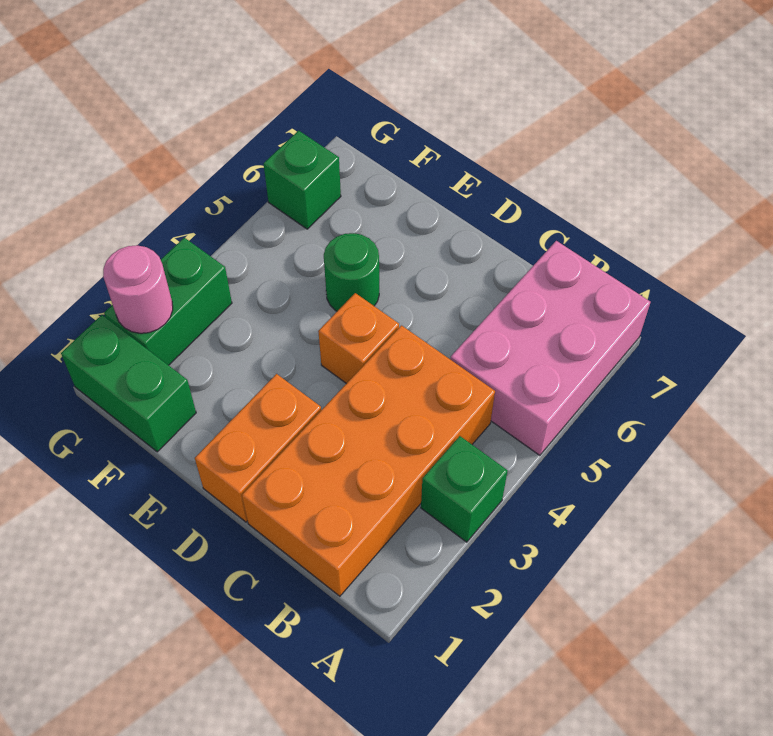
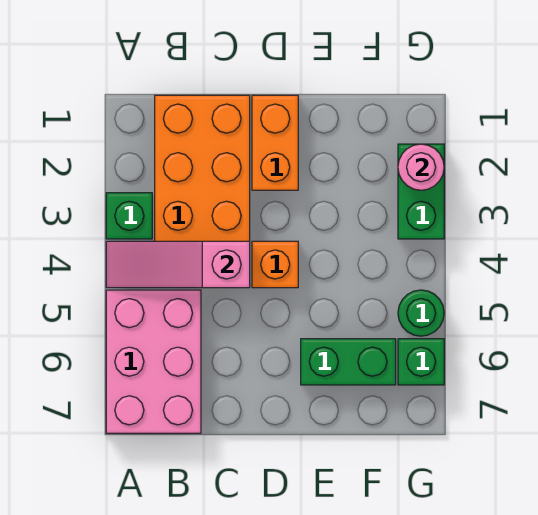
none -> pink slope A4:C4 level 2 top C
green round brick E5 level 1 -> green round brick G5 level 1
green brick F1:G1 level 1 -> green brick E6:F6 level 1

